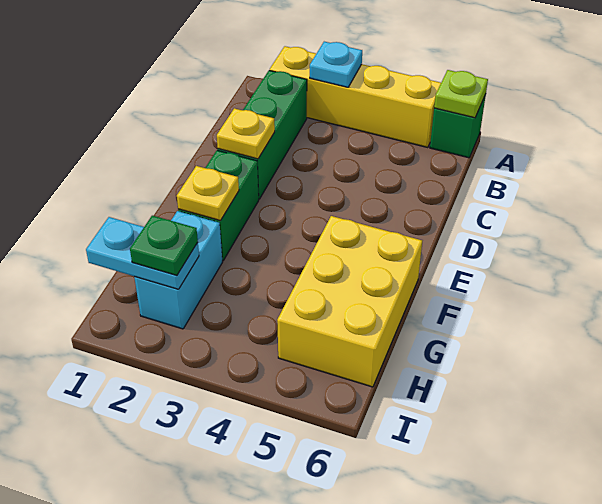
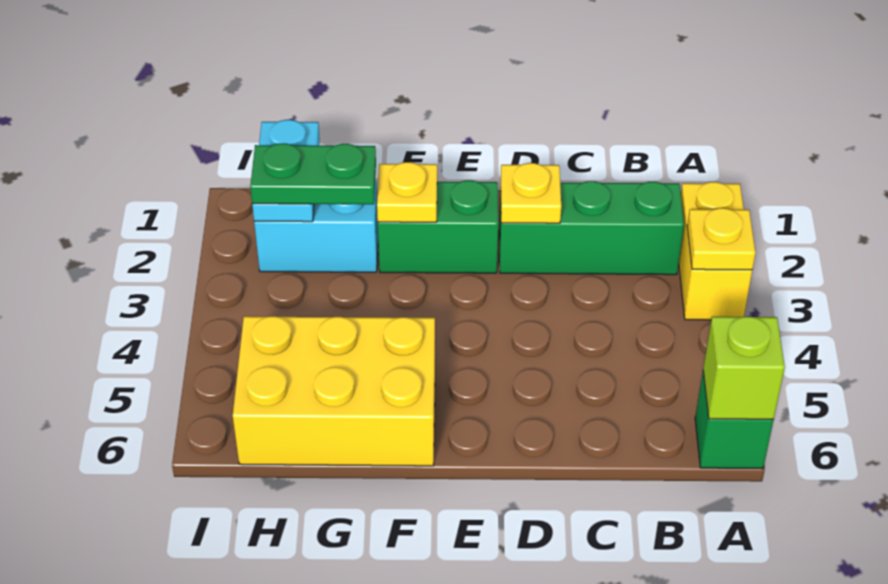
yellow brick A2:A5 level 1 -> yellow brick A2:A3 level 1
cyan plate A3 level 2 -> yellow plate A3 level 2
lime plate A6 level 2 -> lime brick A6 level 2
green plate H2 level 3 -> green plate G2:H2 level 3

